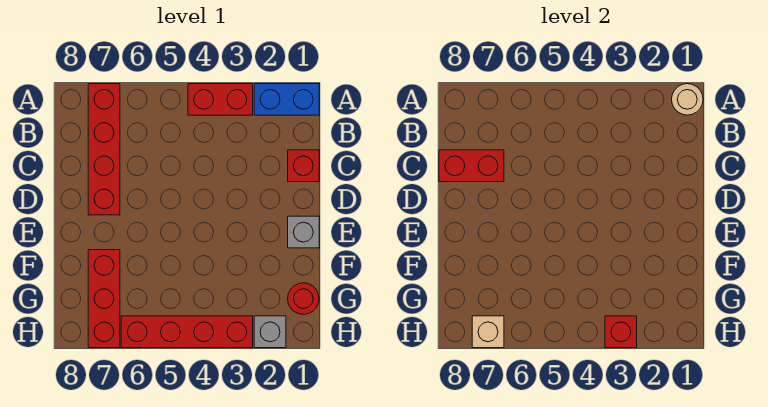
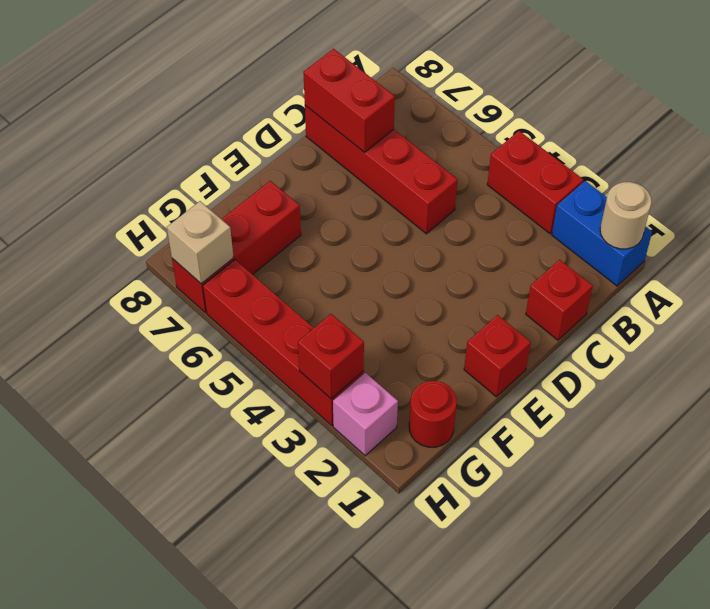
red brick A7:D7 level 1 -> red brick C5:C8 level 1
grey brick E1 level 1 -> red brick E1 level 1
grey brick H2 level 1 -> pink brick H2 level 1

